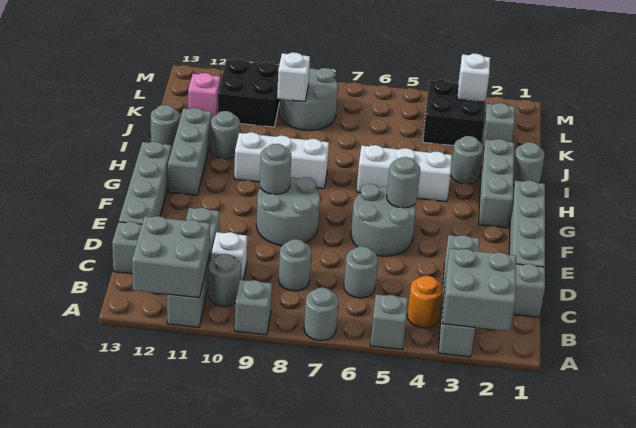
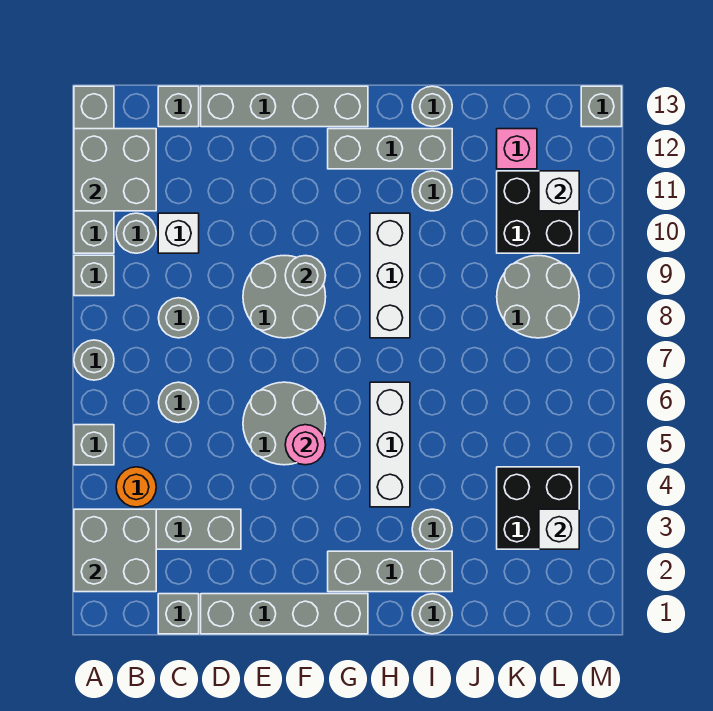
grey brick A11:D11 level 1 -> grey brick A10:A13 level 1
grey round brick F5 level 2 -> pink round brick F5 level 2
grey brick K2 level 1 -> grey brick M13 level 1
white brick K9 level 2 -> white brick L11 level 2

